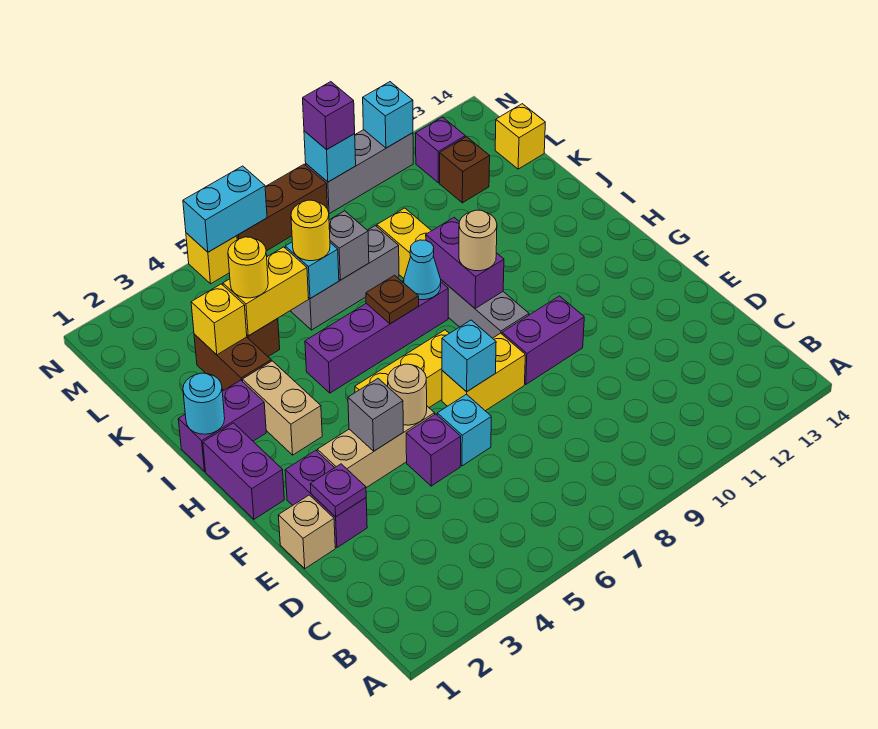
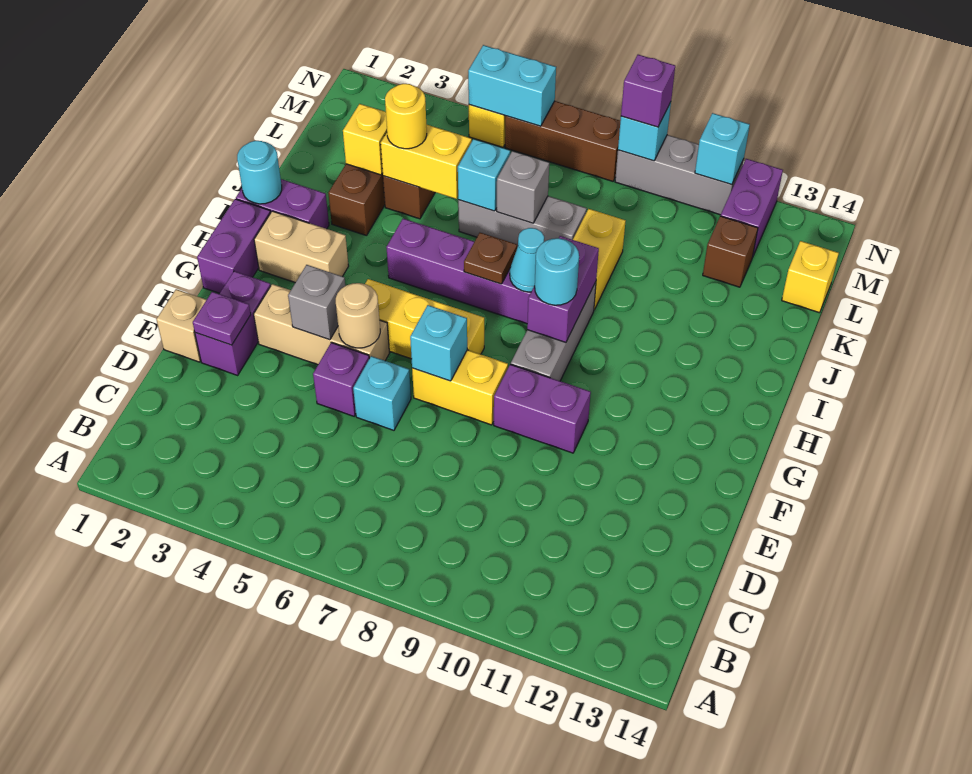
tan brick H3:I3 level 1 -> tan brick H2:H3 level 1
tan round brick H9 level 3 -> cyan round brick H9 level 3
yellow round brick K6 level 3 -> none
purple brick M12 level 1 -> purple brick M12:N12 level 1

